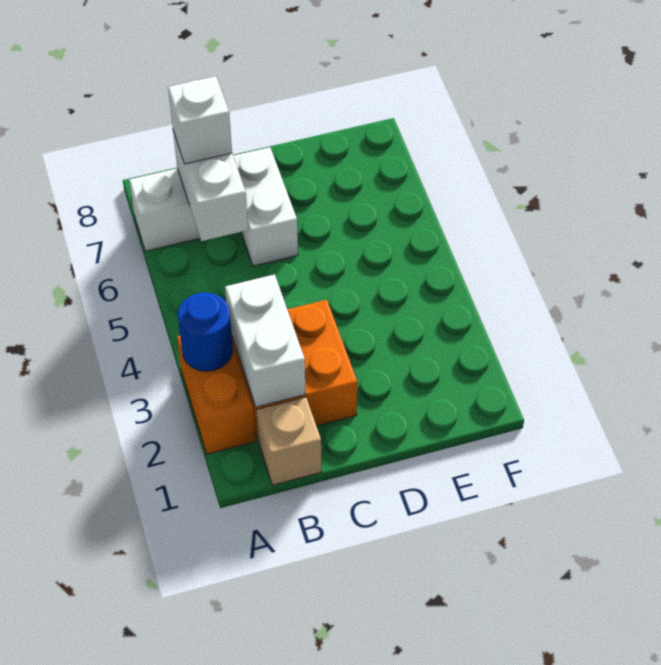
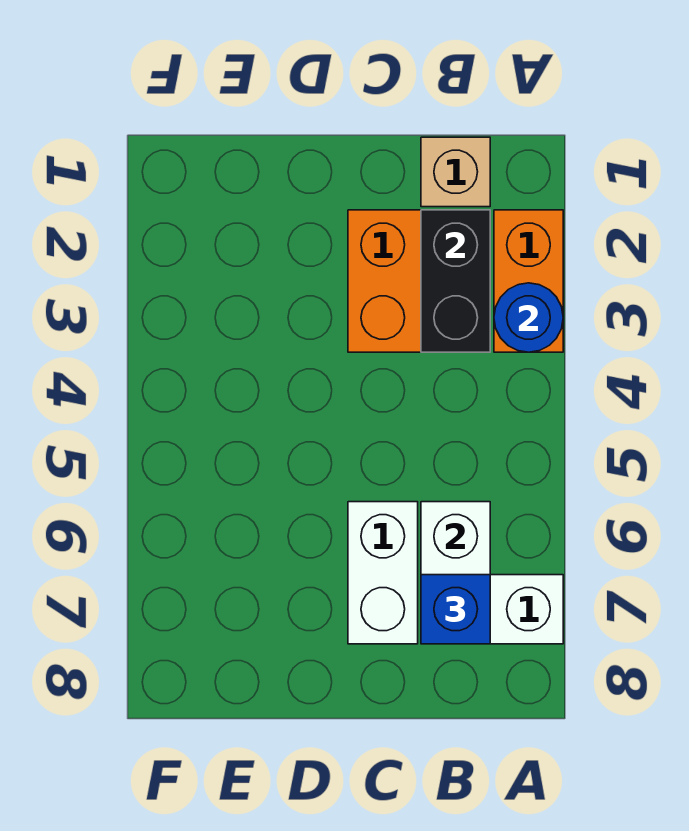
white brick B2:B3 level 2 -> black brick B2:B3 level 2
white brick B7 level 3 -> blue brick B7 level 3

